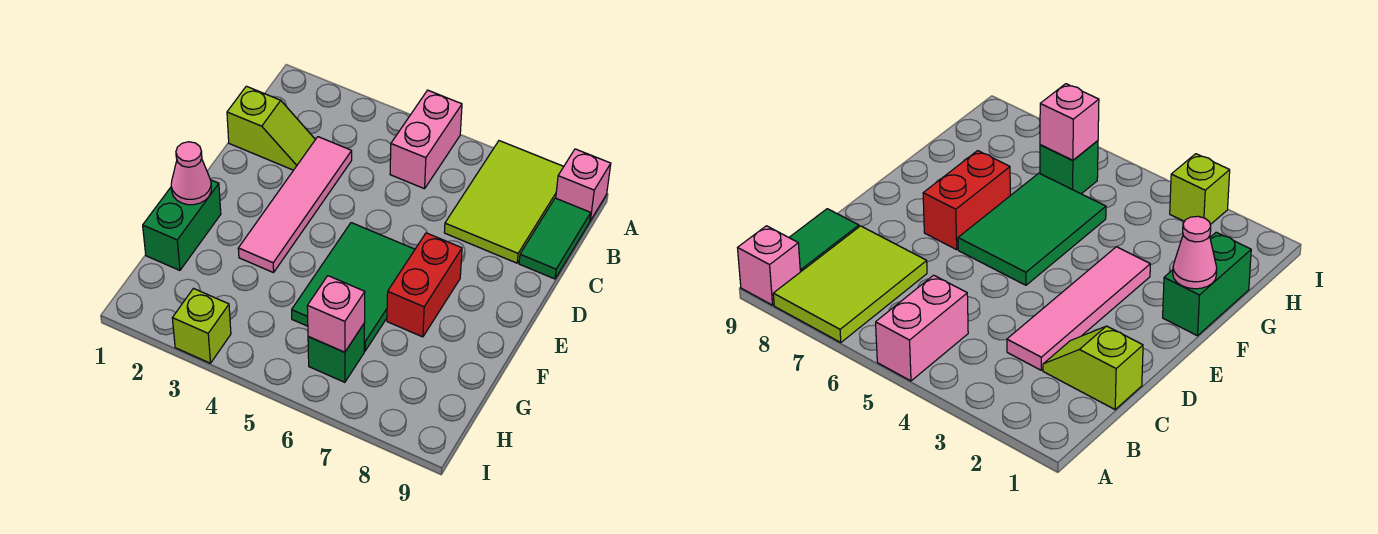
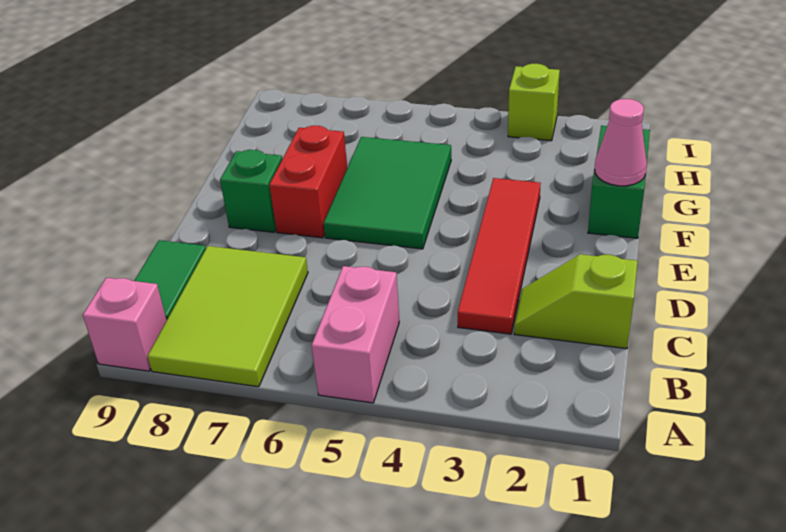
pink tile C3:F3 level 1 -> red tile C3:F3 level 1
green brick H6 level 1 -> green brick E8 level 1
pink brick H6 level 2 -> none

